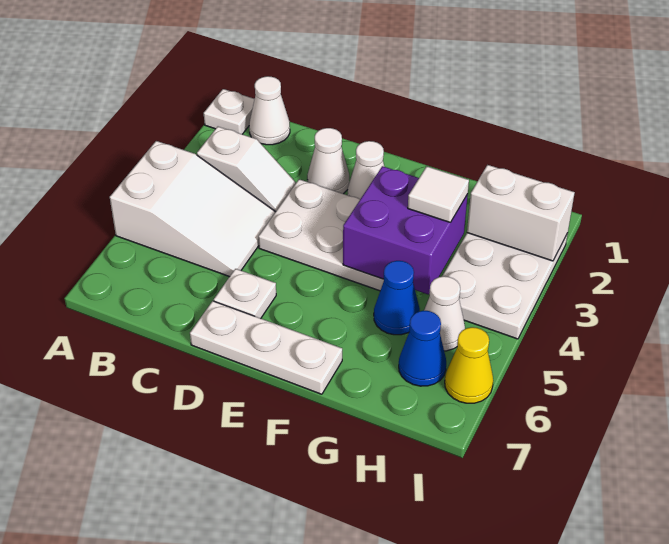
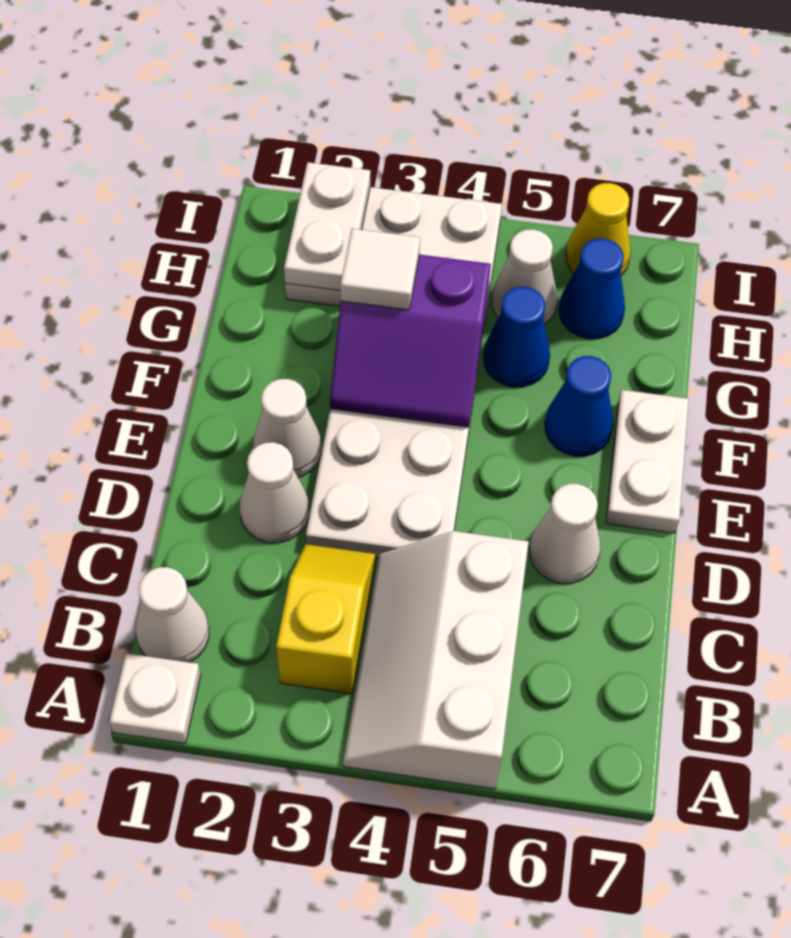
white slope A4:C5 level 1 top A -> white slope A4:C5 level 1 top 5
white slope B3:C3 level 1 top B -> yellow slope B3:C3 level 1 top B
white plate D6 level 1 -> white cone D6 level 1
white plate D7:F7 level 1 -> white plate E7:F7 level 1
purple brick F3:G4 level 2 -> purple slope F3:G4 level 2 top G
none -> blue cone F6 level 1
white brick H2:I2 level 2 -> white plate H2:I2 level 2

